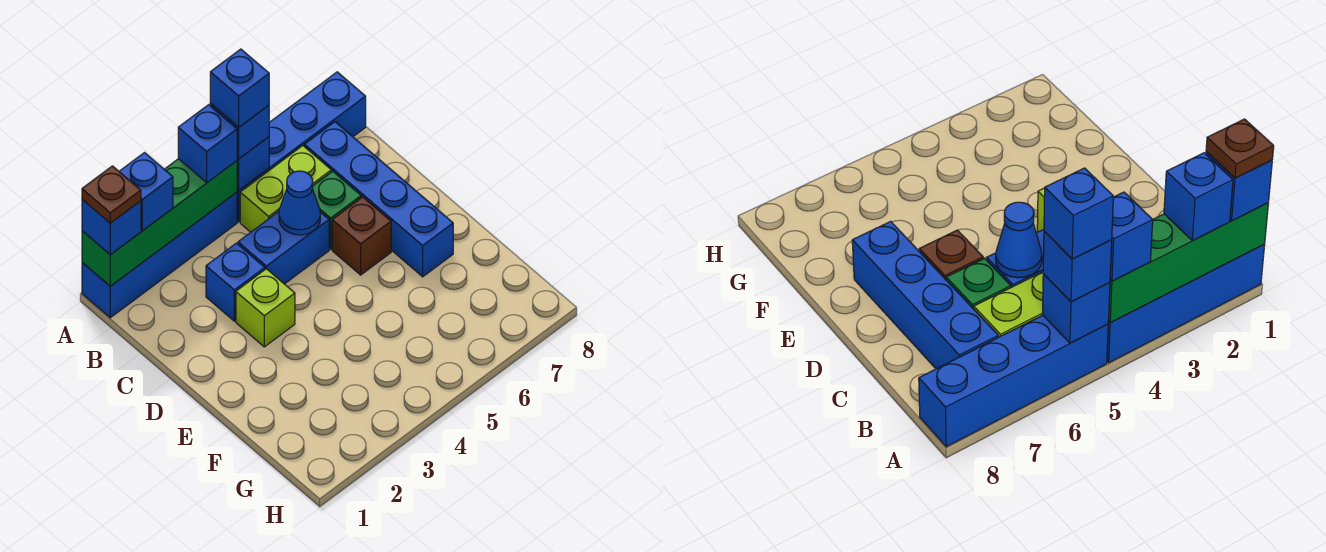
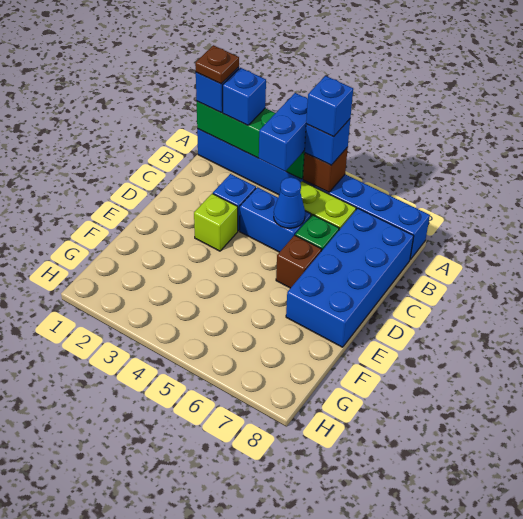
blue brick A4 level 3 -> blue brick A4:B4 level 3
blue brick A5 level 2 -> brown brick A5 level 2
blue brick B7:E7 level 1 -> blue brick B7:E8 level 1

